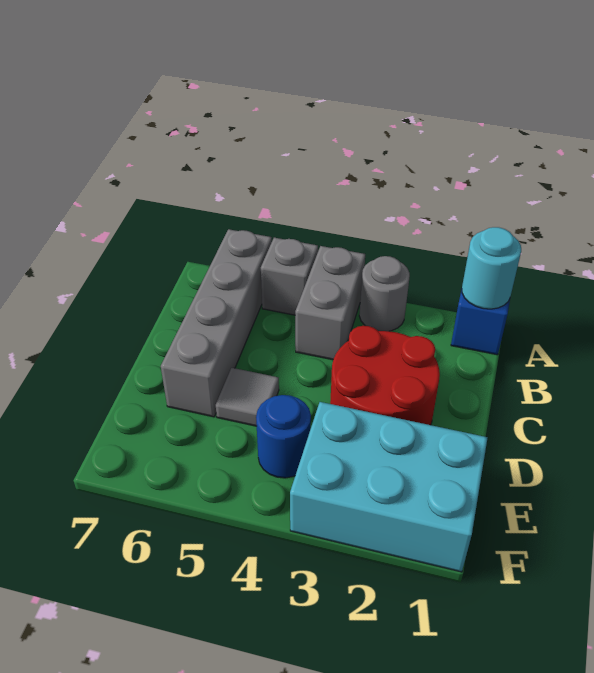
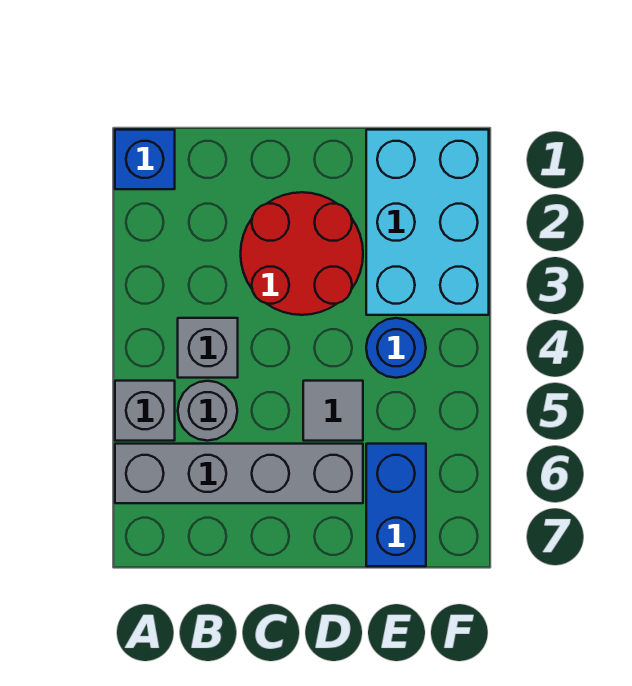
cyan round brick A1 level 2 -> none
grey round brick A3 level 1 -> grey round brick B5 level 1
grey brick A4:B4 level 1 -> grey brick B4 level 1
none -> blue brick E6:E7 level 1

